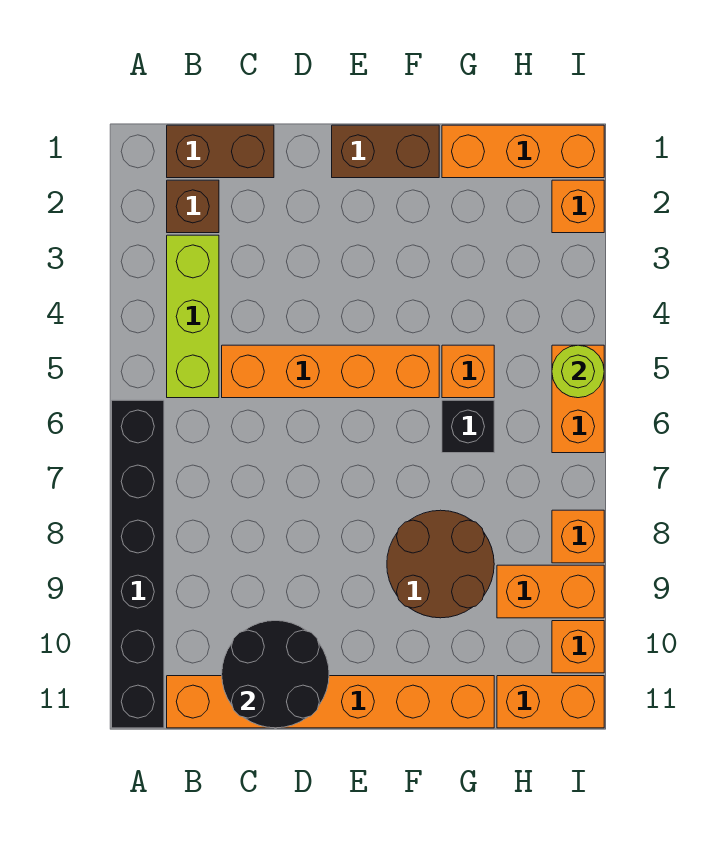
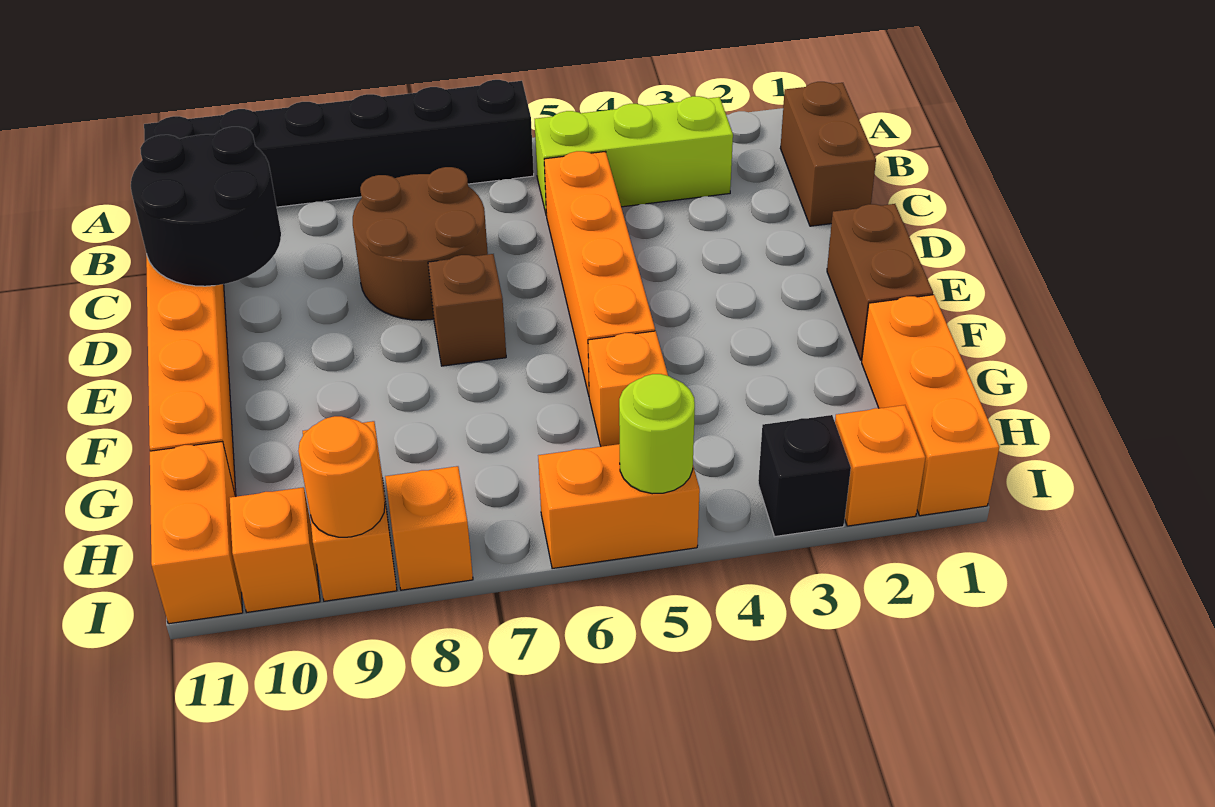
brown brick B2 level 1 -> brown brick E7 level 1
brown round brick F8:G9 level 1 -> brown round brick C7:D8 level 1
black brick G6 level 1 -> black brick I3 level 1
none -> orange round brick I9 level 2

